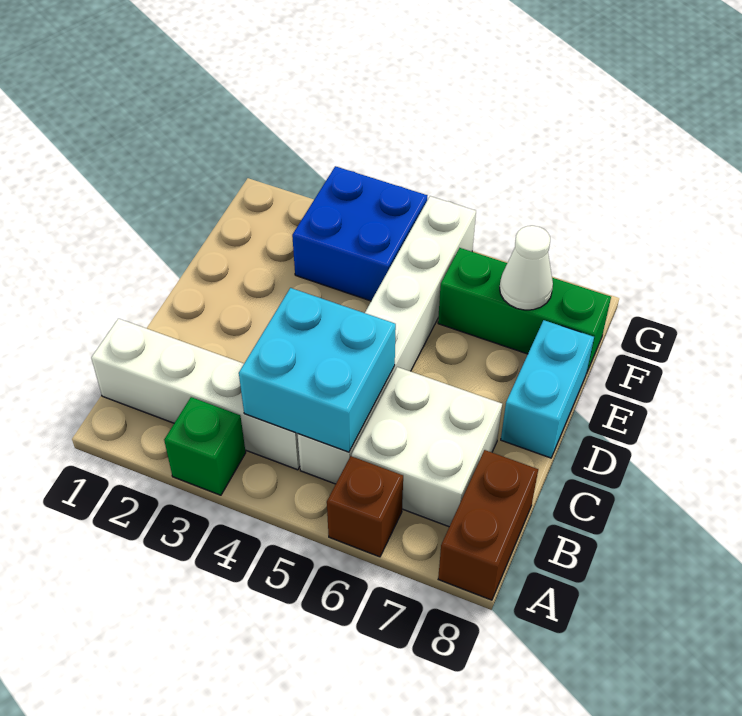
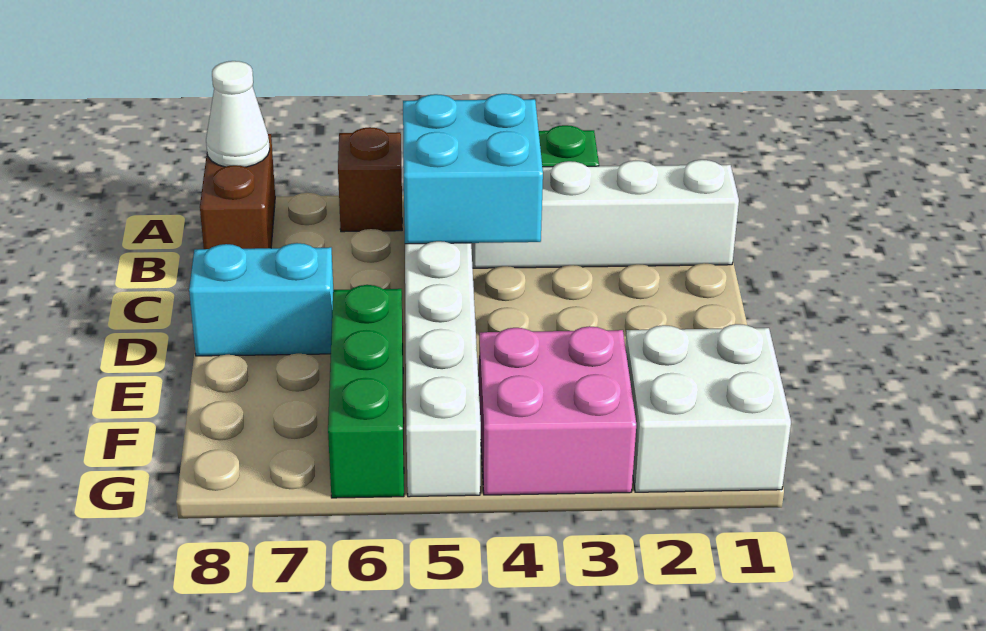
white brick B6:C7 level 1 -> white brick F1:G2 level 1
cyan brick D8:E8 level 1 -> cyan brick D7:D8 level 1
blue brick F3:G4 level 1 -> pink brick F3:G4 level 1
green brick F6:F8 level 1 -> green brick E6:G6 level 1
white cone F7 level 2 -> white cone A8 level 2

